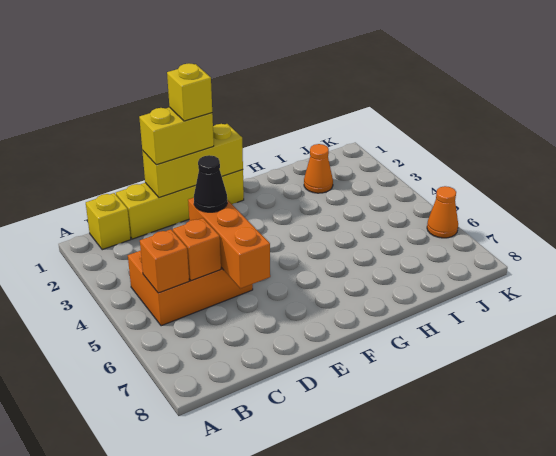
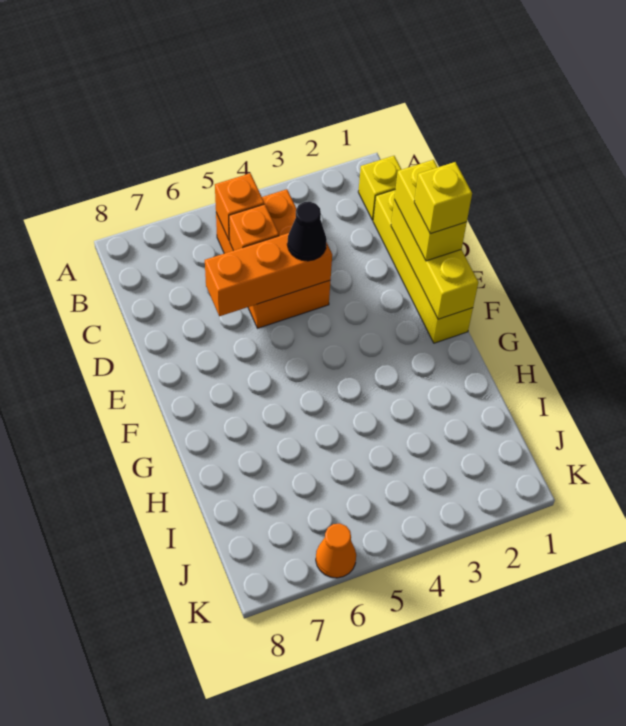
orange cone I2 level 1 -> none

